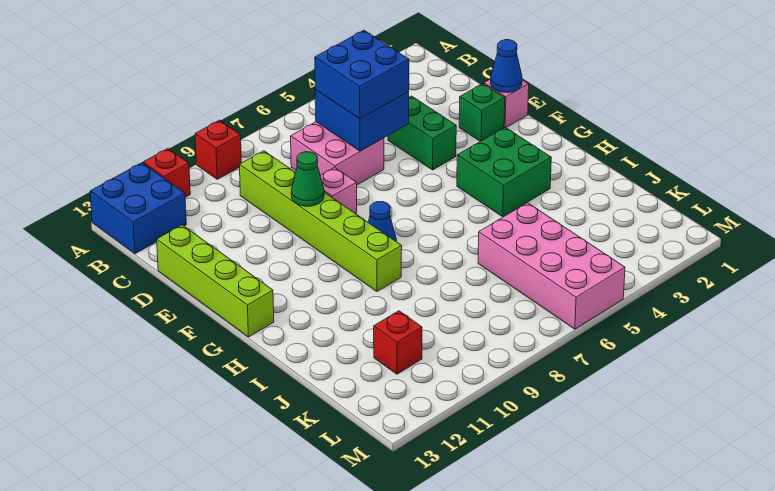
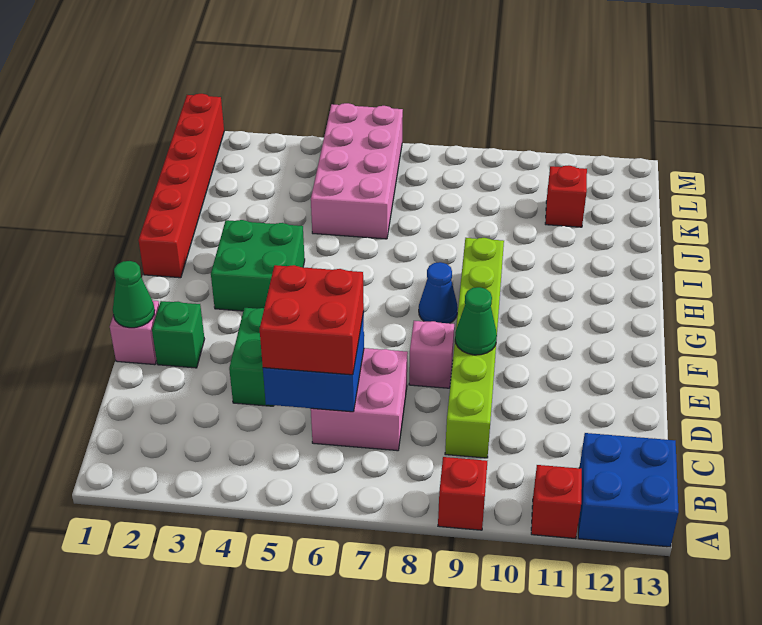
blue brick C5:D6 level 3 -> red brick C5:D6 level 3
lime brick D13:G13 level 1 -> none
blue cone E1 level 2 -> green cone E1 level 2
none -> red brick H1:M1 level 1

